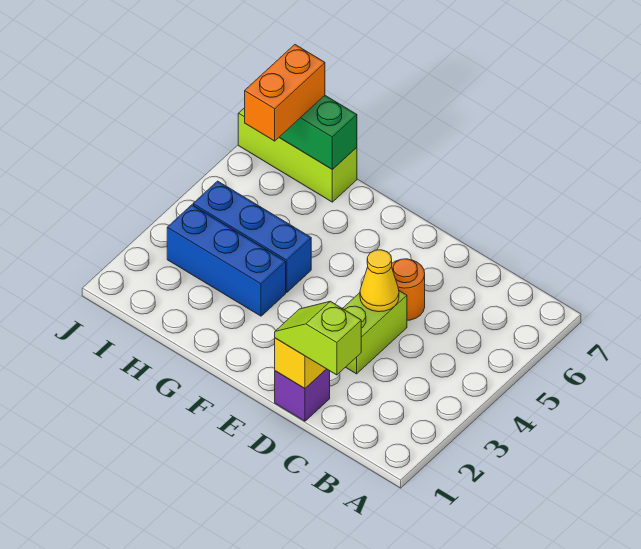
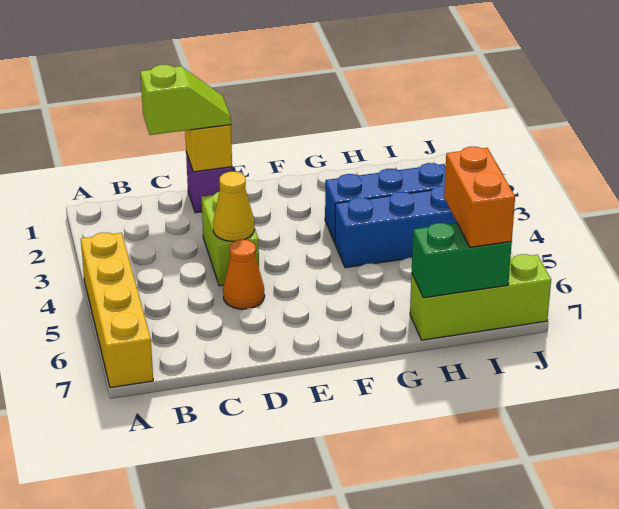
none -> yellow brick A4:A7 level 1
orange round brick D5 level 1 -> orange cone D5 level 1

